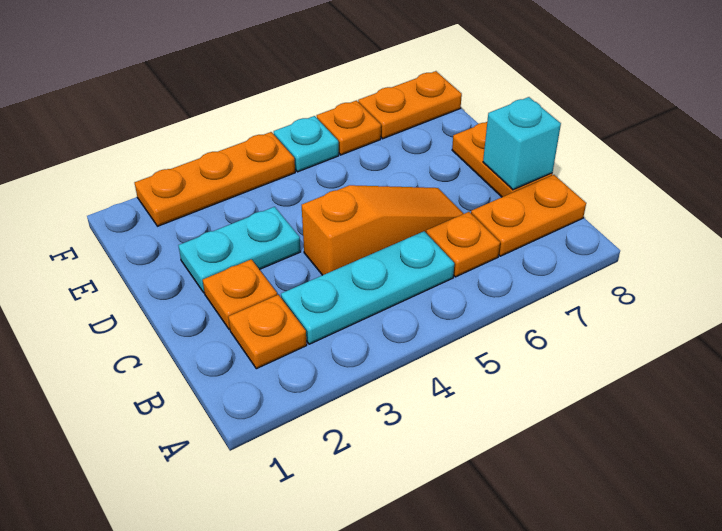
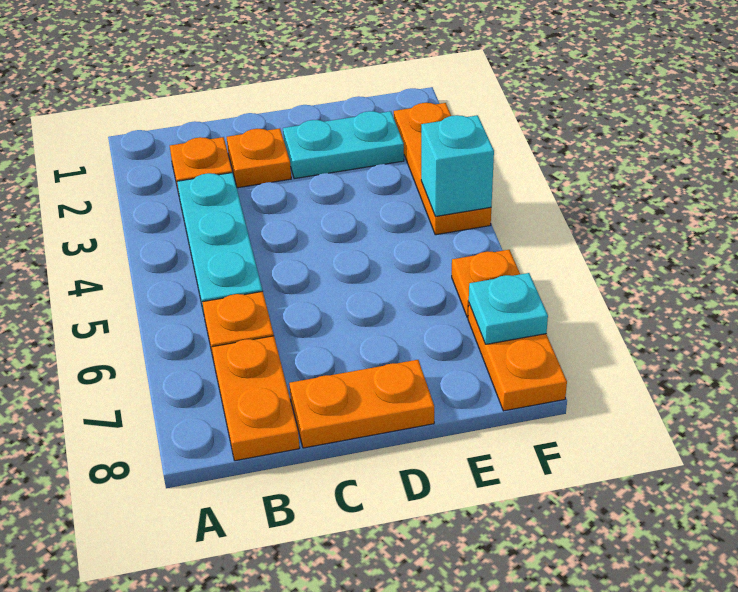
orange slope C4:C6 level 1 top 4 -> none
cyan brick C8 level 2 -> cyan brick F4 level 2
cyan plate D2:D3 level 1 -> cyan plate D2:E2 level 1
cyan plate F5 level 1 -> cyan plate F7 level 2

